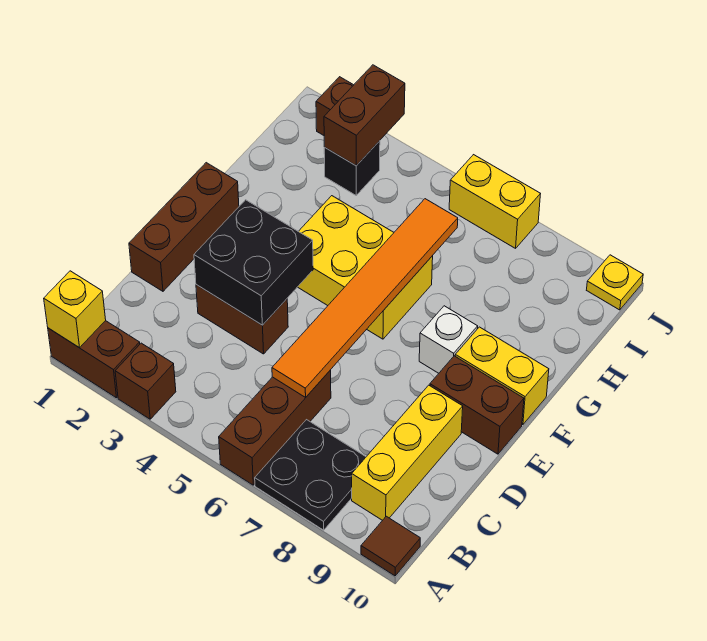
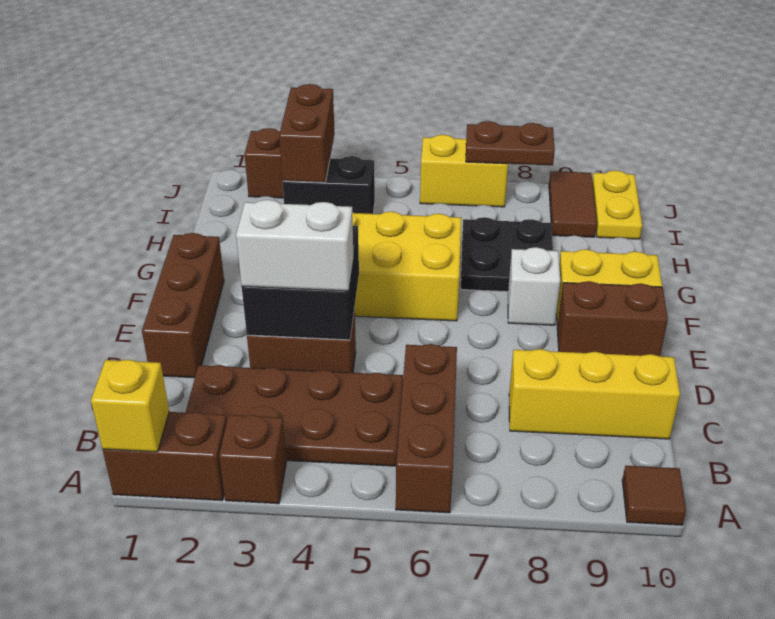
black plate A7:B8 level 1 -> black plate G7:H8 level 1
none -> brown plate B2:C5 level 1
yellow brick B9:D9 level 1 -> yellow brick C8:C10 level 1
orange tile C6:H6 level 2 -> none
none -> white brick D3:D4 level 3
black brick I3 level 1 -> black brick I3:I4 level 1
none -> brown tile I9:J9 level 1
none -> brown plate J7:J8 level 2
yellow plate J10 level 1 -> yellow plate I10:J10 level 1

